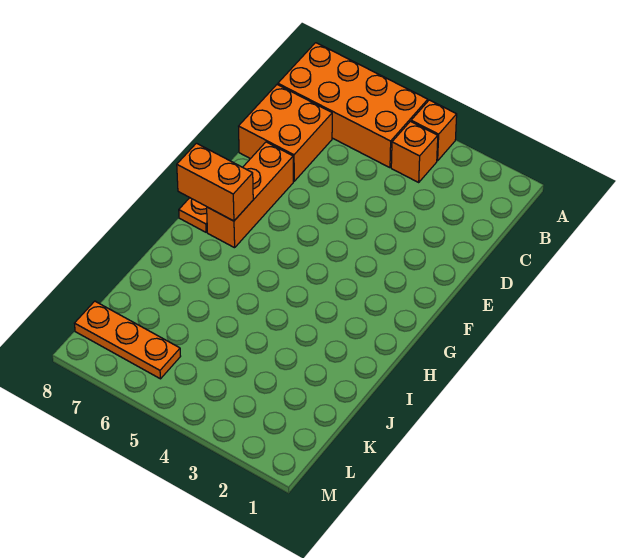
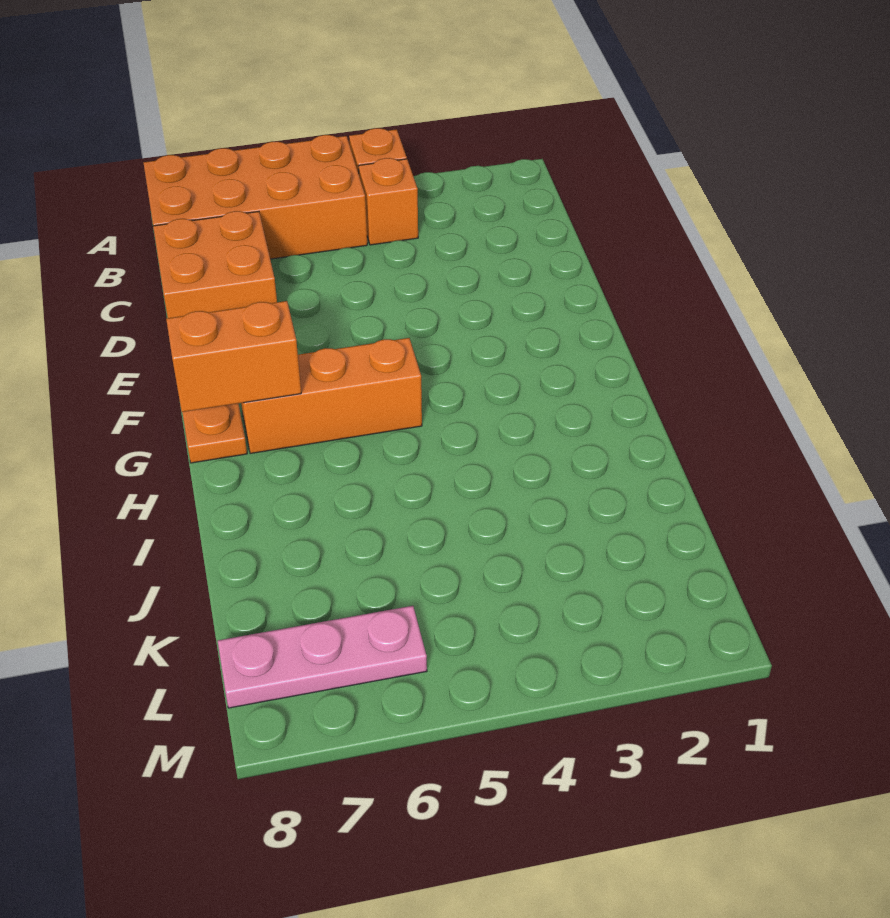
orange brick E7:G7 level 1 -> orange brick G5:G7 level 1
orange plate L6:L8 level 1 -> pink plate L6:L8 level 1

